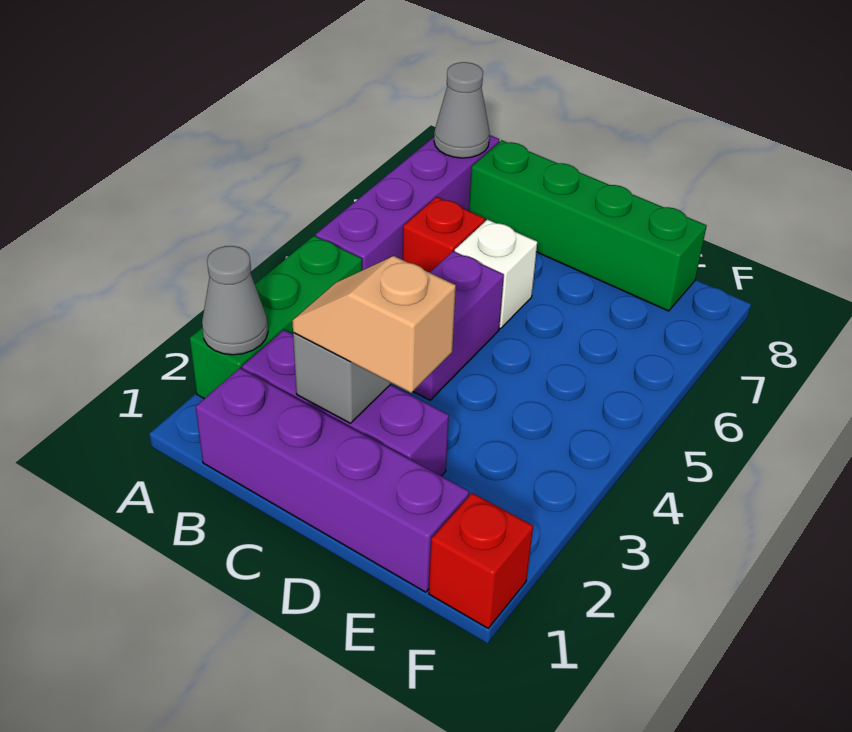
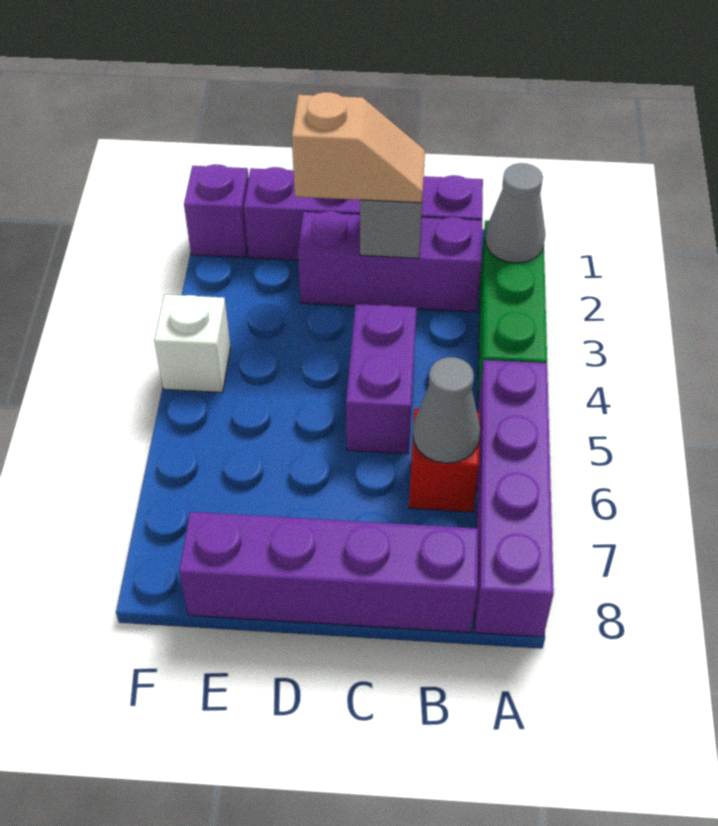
grey cone A8 level 2 -> grey cone B6 level 2
green brick B8:E8 level 1 -> purple brick B8:E8 level 1
white brick C6 level 1 -> white brick F4 level 1
red brick F1 level 1 -> purple brick F1 level 1

